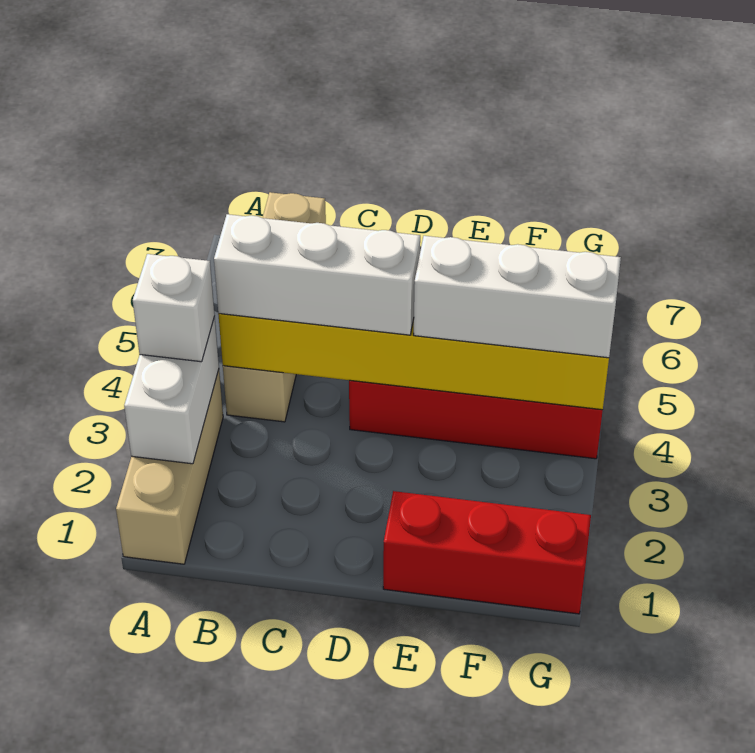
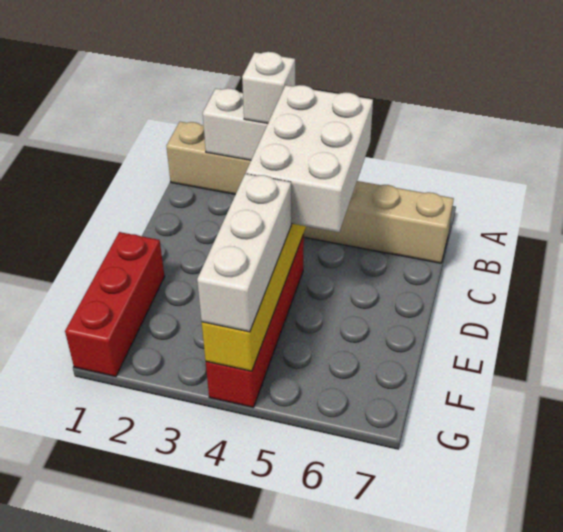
white brick B4:D4 level 3 -> white brick B4:D5 level 3

